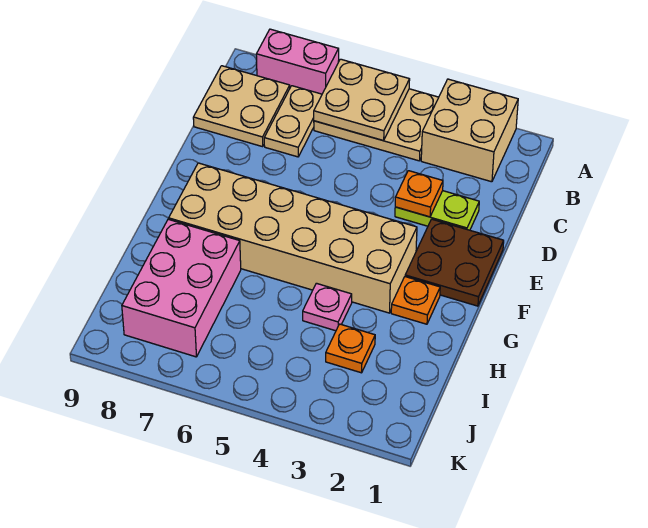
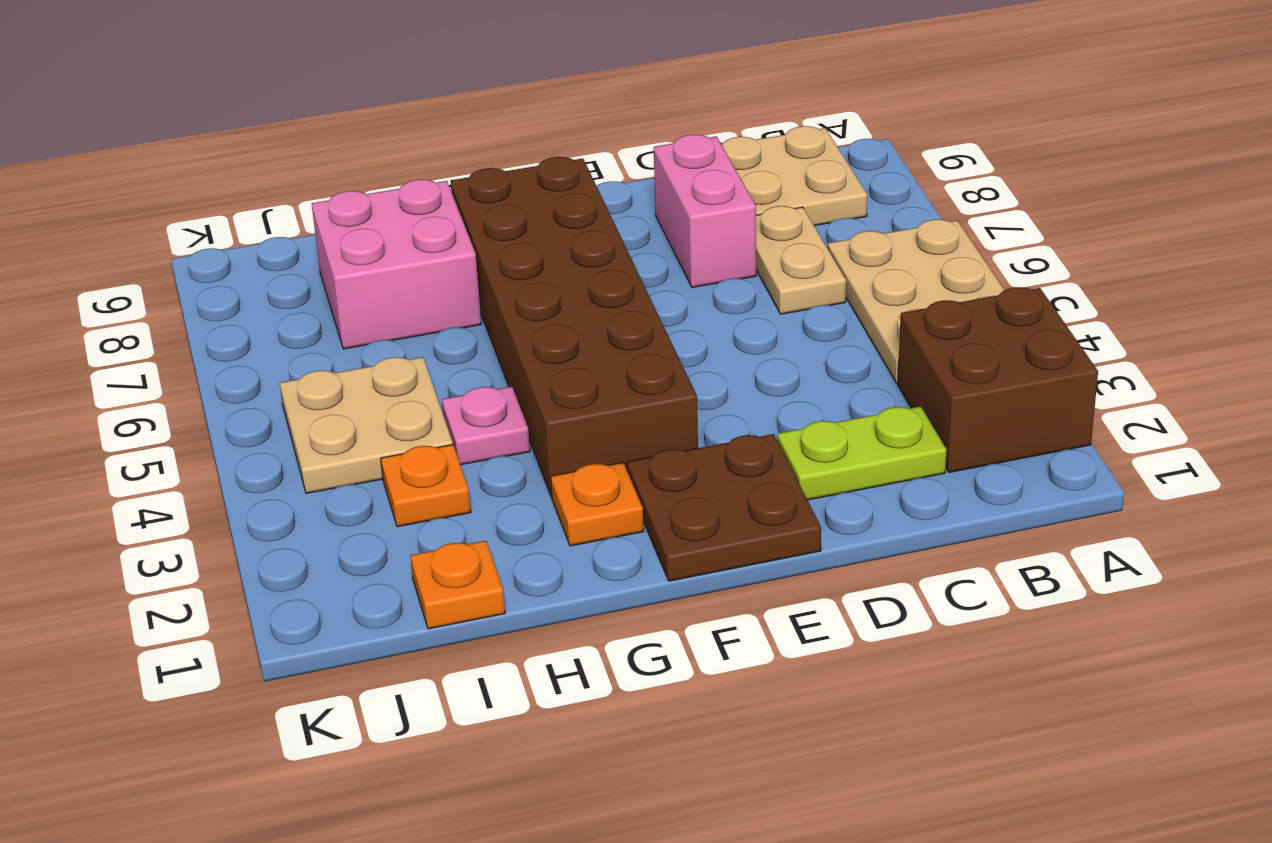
tan brick A2:B3 level 1 -> brown brick A2:B3 level 1
tan plate A5:B6 level 2 -> tan plate I4:J5 level 1
pink brick A7:A8 level 1 -> pink brick D7:D8 level 1
tan plate B7:C7 level 1 -> tan plate C6:C7 level 1
lime plate D2:D3 level 1 -> lime plate C2:D2 level 1
orange plate D3 level 2 -> orange plate I1 level 1
tan brick F3:G8 level 1 -> brown brick F3:G8 level 1
pink brick H7:J8 level 1 -> pink brick H7:I8 level 1

